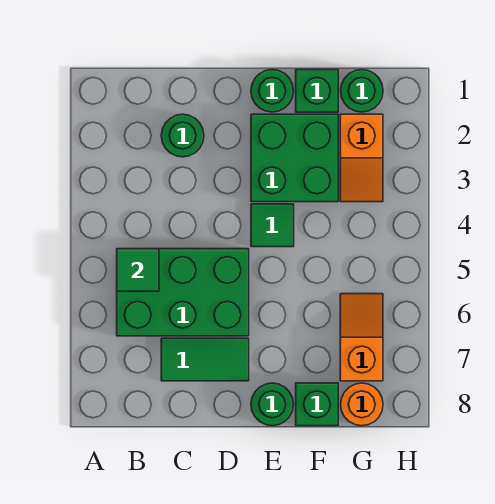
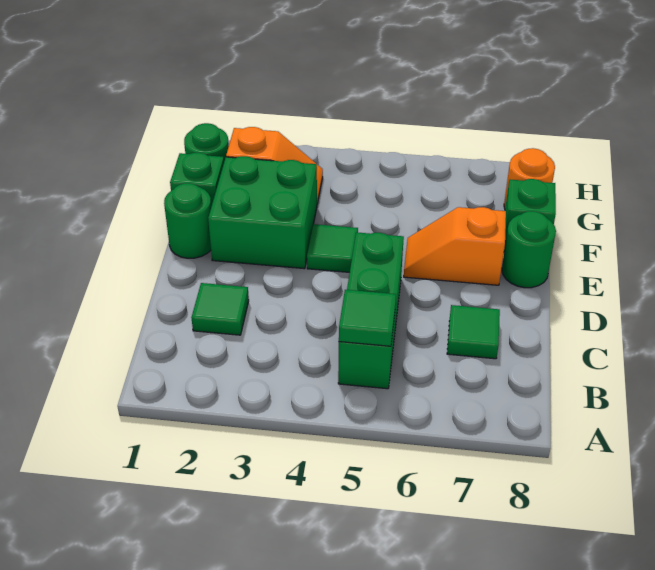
green brick B5:D6 level 1 -> green brick B5:D5 level 1
green round brick C2 level 1 -> green tile C2 level 1
green tile C7:D7 level 1 -> green tile C7 level 1
orange slope G6:G7 level 1 top 7 -> orange slope E6:E7 level 1 top 7

